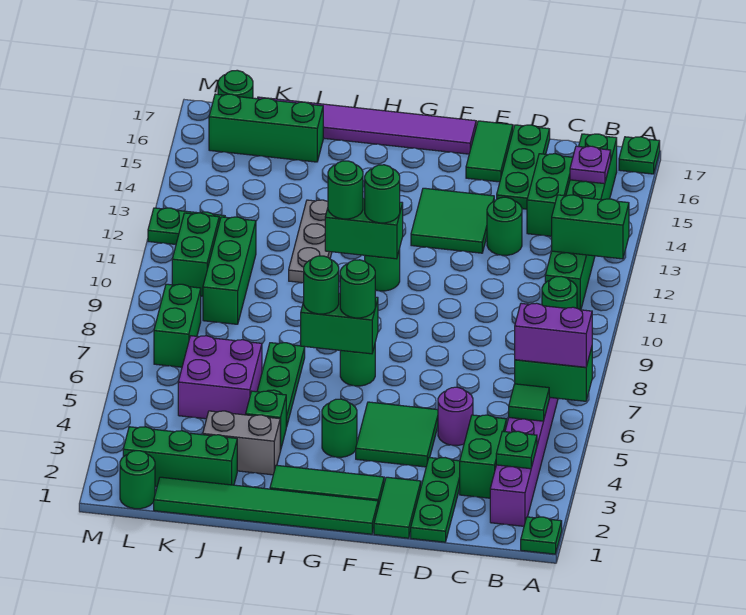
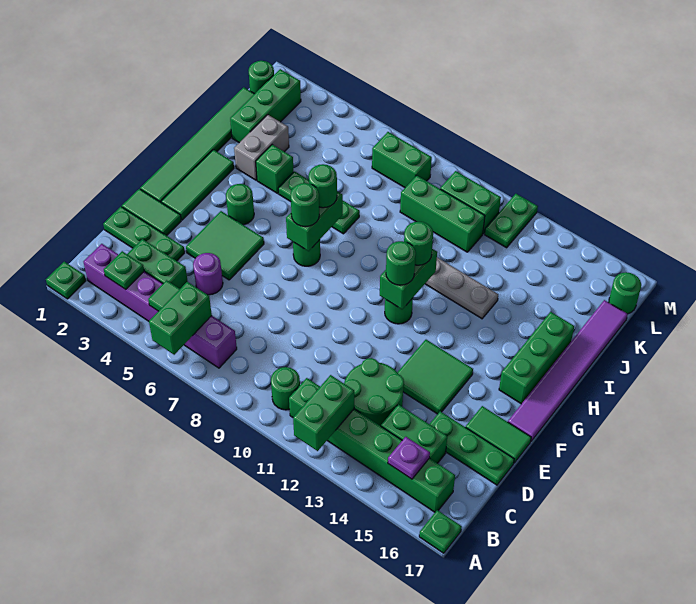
purple brick A6:B6 level 3 -> none
green round brick D13 level 1 -> green round brick C12:D13 level 1
purple brick J5:K6 level 1 -> none
green brick J16:L16 level 1 -> green brick G16:I16 level 1

